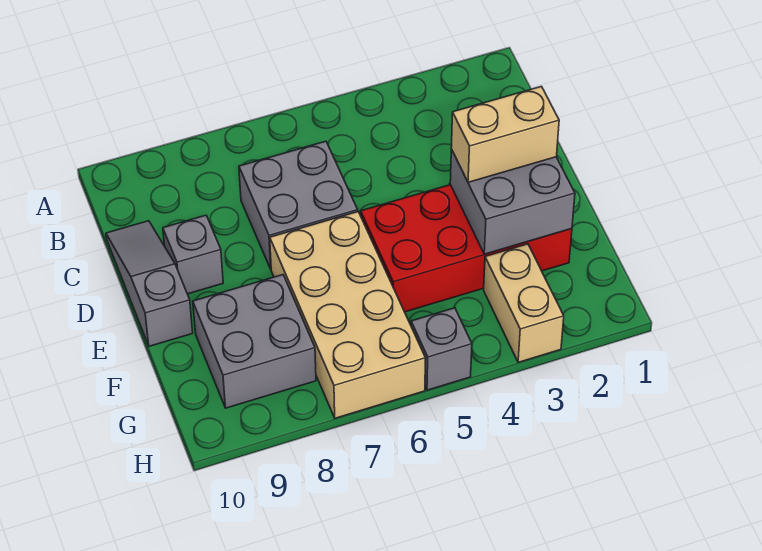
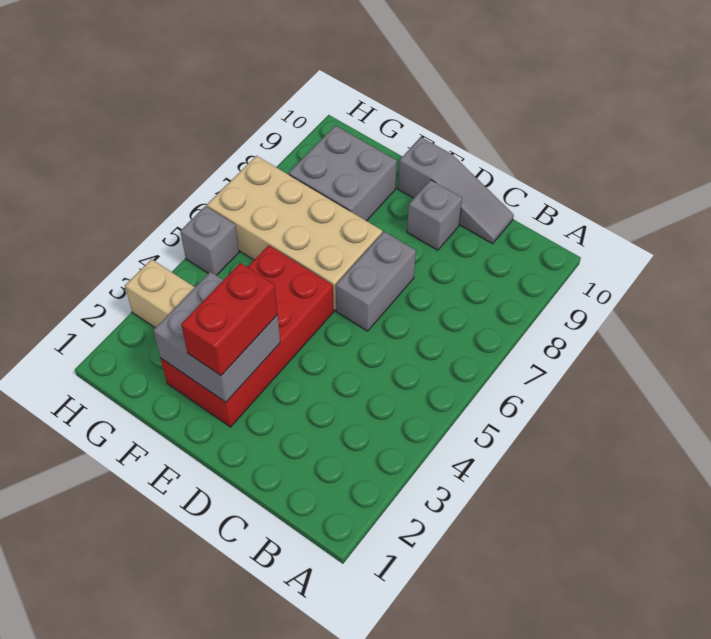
grey brick C6:D7 level 1 -> grey brick D6:D7 level 1
tan brick E2:E3 level 3 -> red brick E2:E3 level 3

